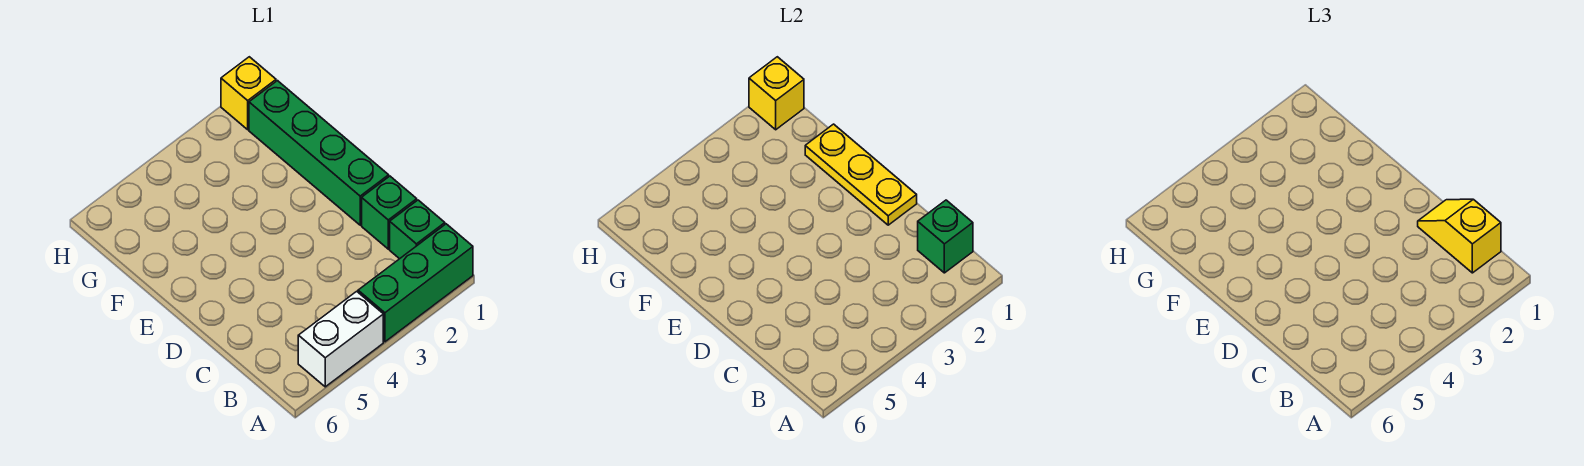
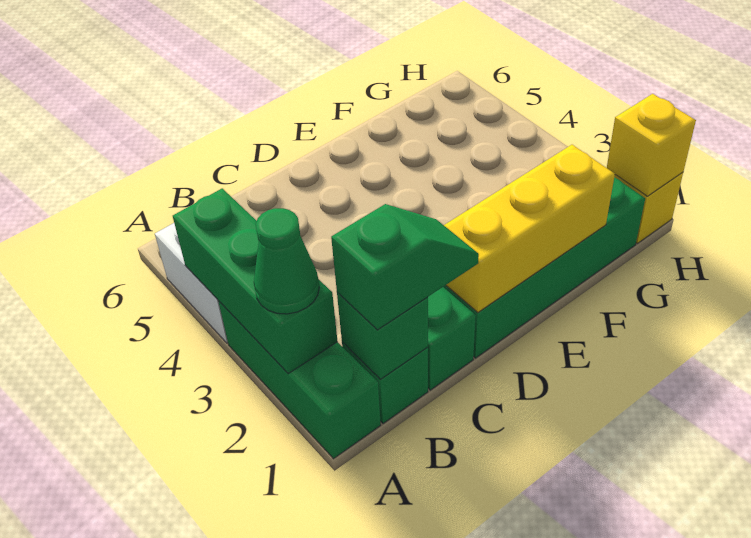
none -> green brick A2:A4 level 2
none -> green cone A2 level 3
yellow slope B1:C1 level 3 top B -> green slope B1:C1 level 3 top B
yellow plate D1:F1 level 2 -> yellow brick D1:F1 level 2

